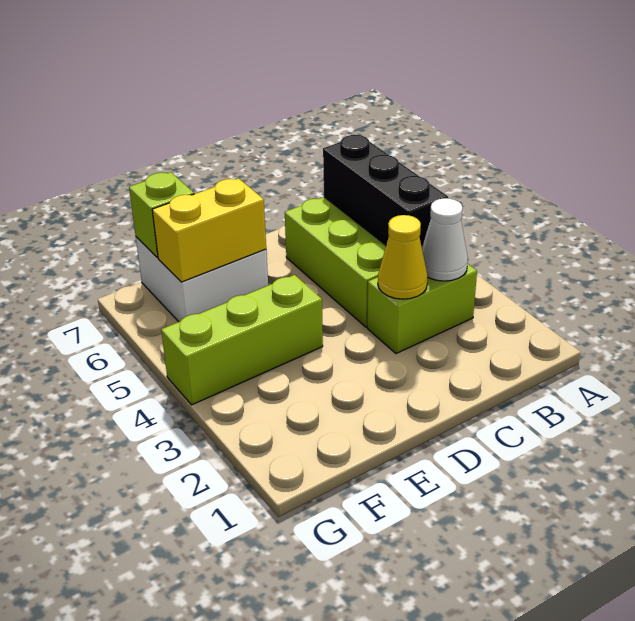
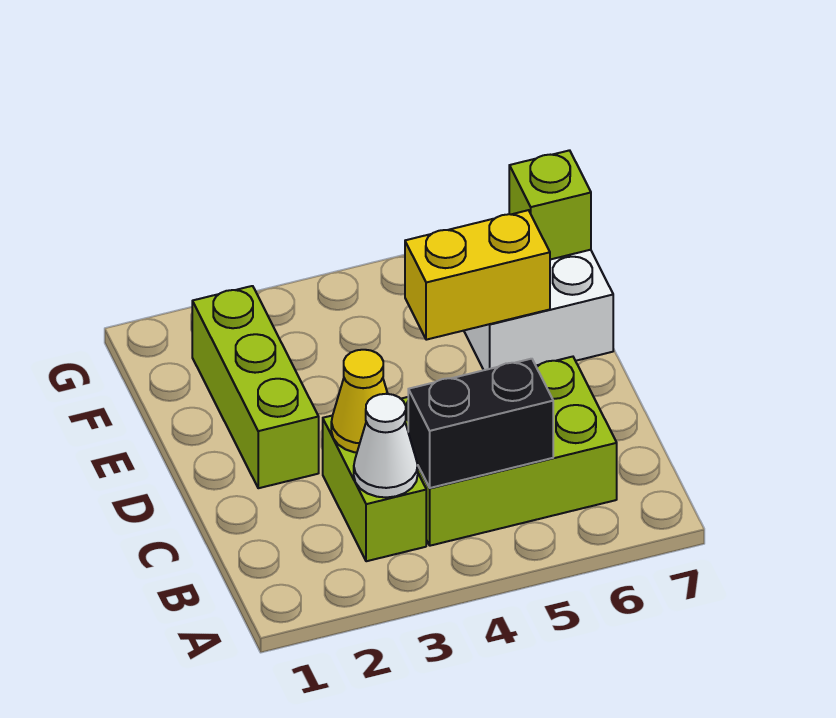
black brick B4:B6 level 2 -> black brick B4:B5 level 2
lime brick E4:G4 level 1 -> lime brick D2:F2 level 1
yellow brick E6:F6 level 2 -> yellow brick E5:E6 level 2

